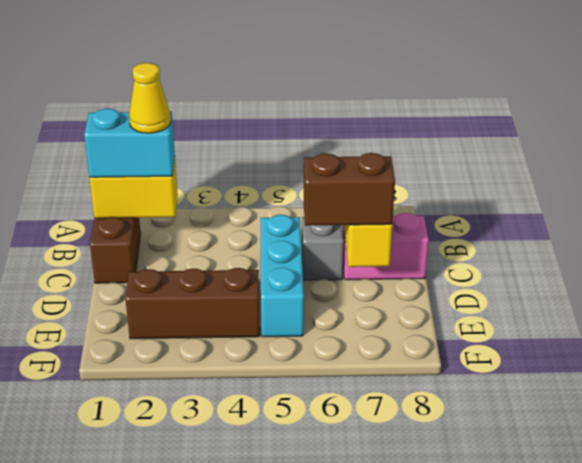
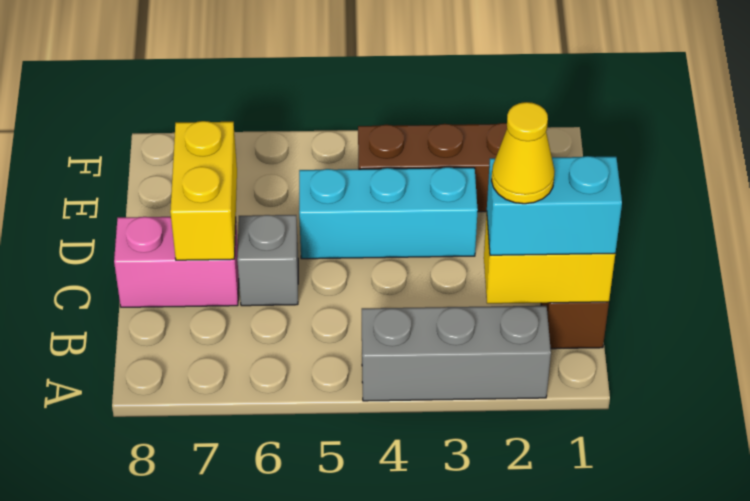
none -> grey brick A2:A4 level 1
cyan brick C5:E5 level 1 -> cyan brick D3:D5 level 1
brown brick D6:D7 level 3 -> none

